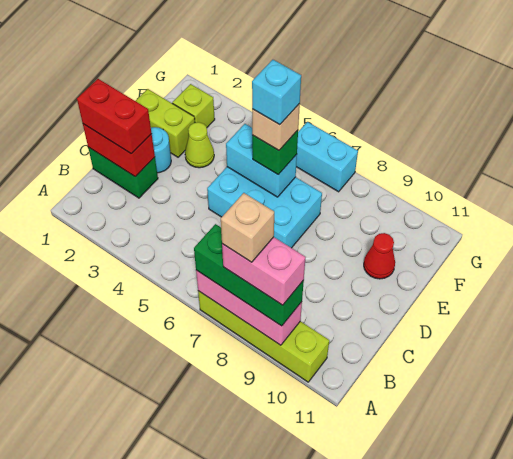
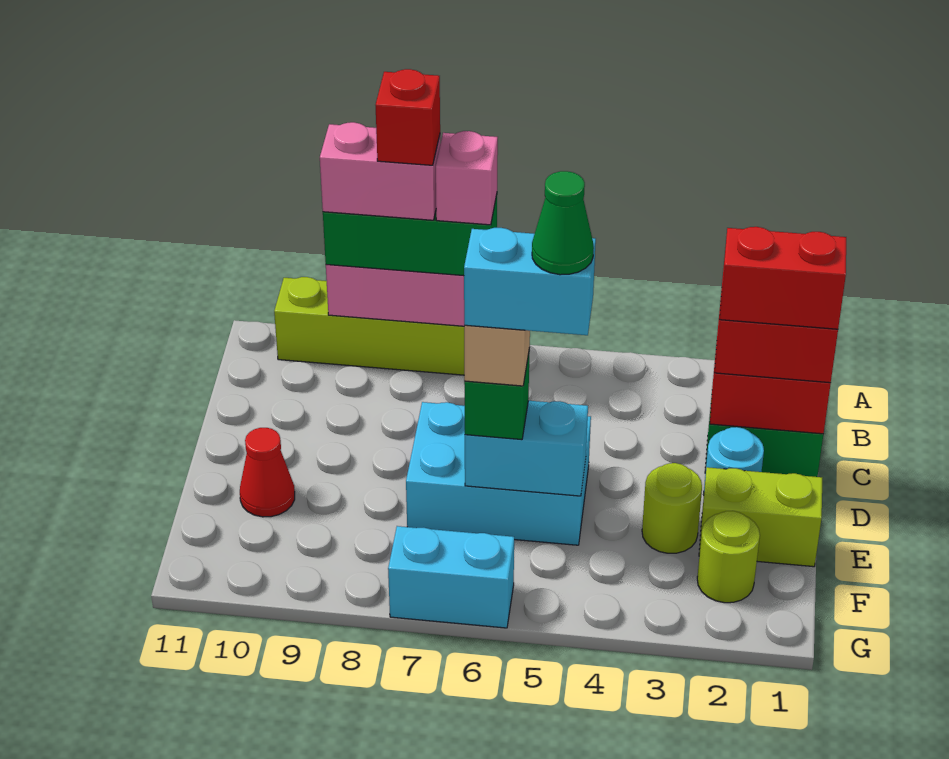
none -> pink brick A7 level 4
tan brick A8 level 5 -> red brick A8 level 5
none -> red brick C1:C2 level 4
lime cone E3 level 1 -> lime round brick E3 level 1
none -> green cone E5 level 6
cyan brick E6 level 5 -> cyan brick E5:E6 level 5
lime brick F2 level 1 -> lime round brick F2 level 1

